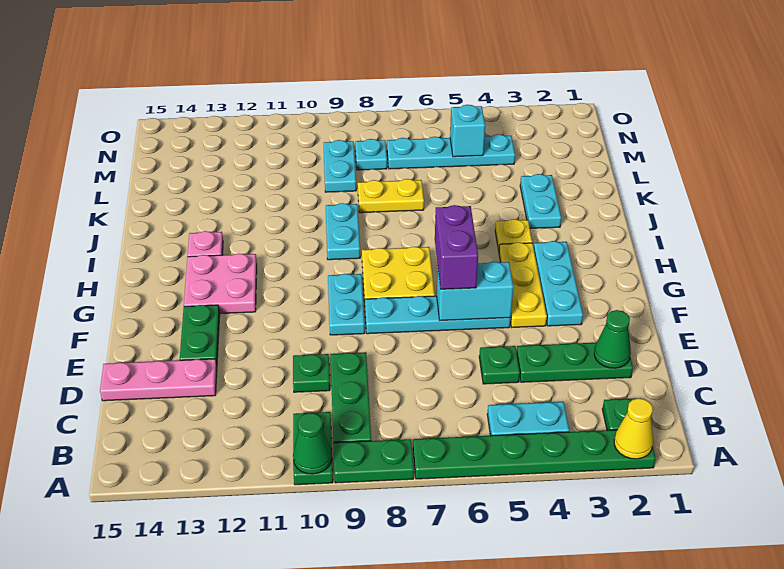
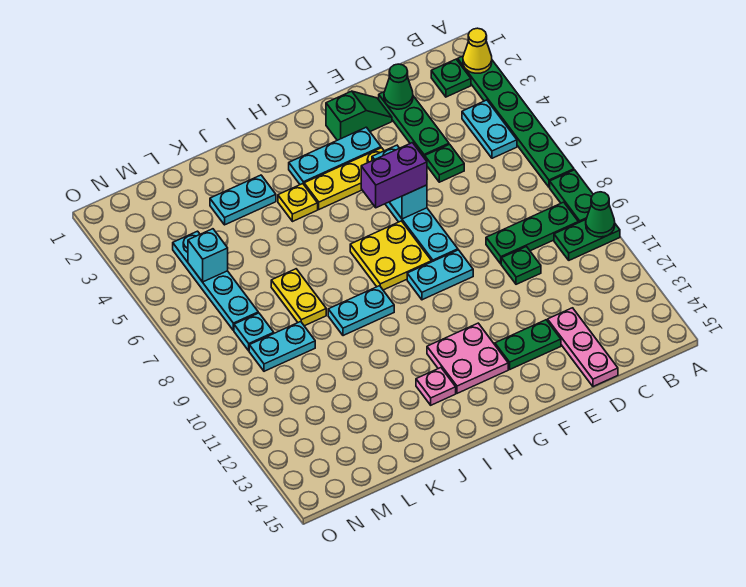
none -> green slope E2:F2 level 1 top F

